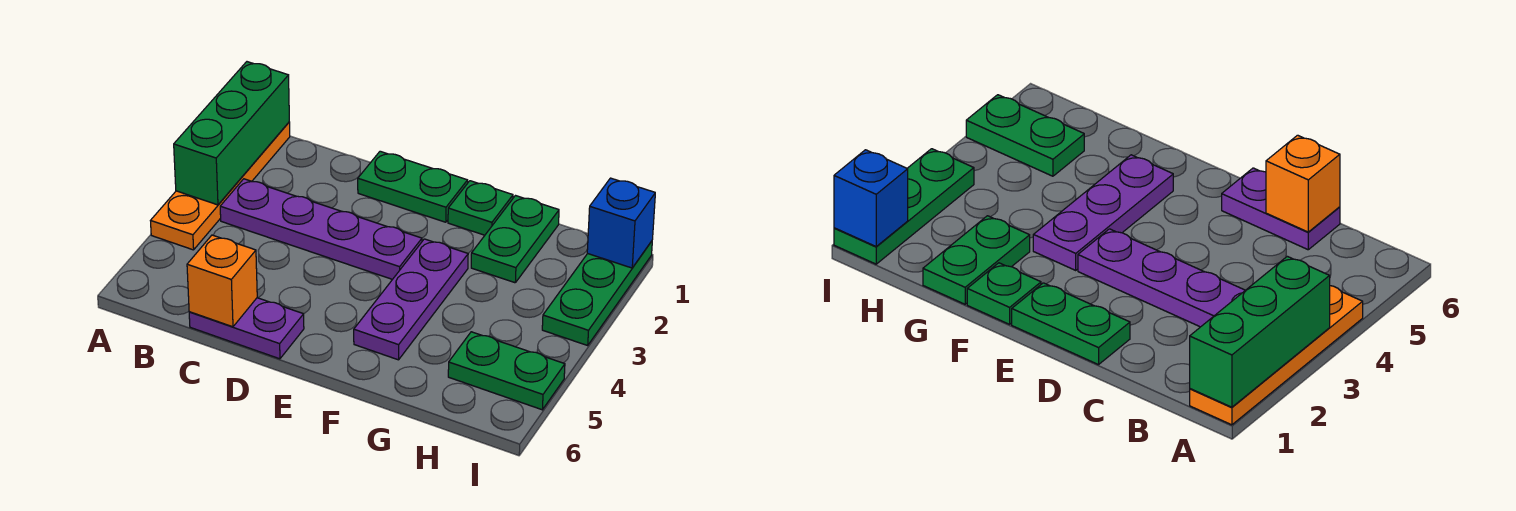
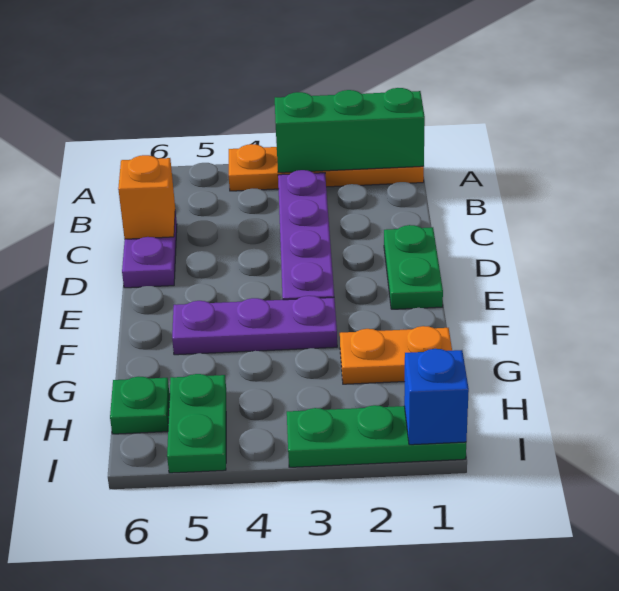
green plate F1 level 1 -> green plate H6 level 1
green plate G1:G2 level 1 -> orange plate G1:G2 level 1

